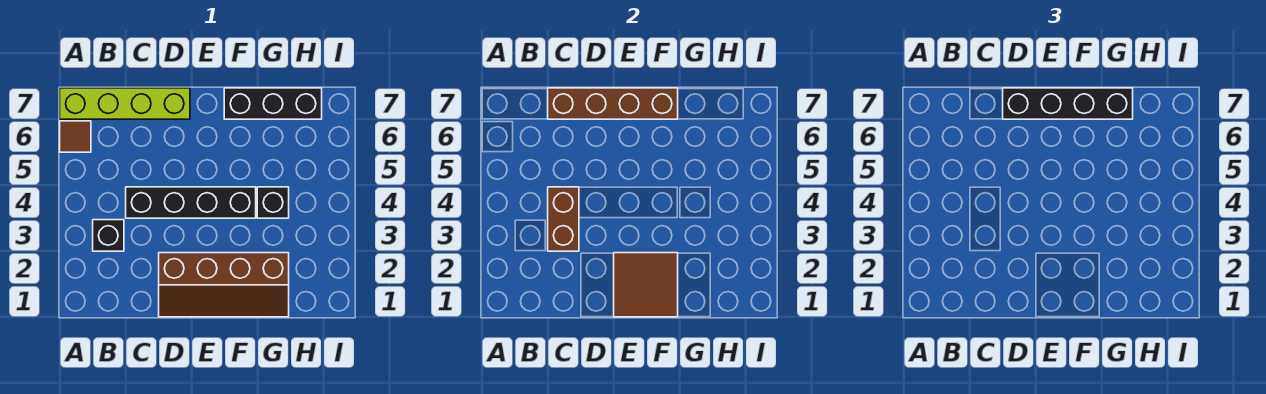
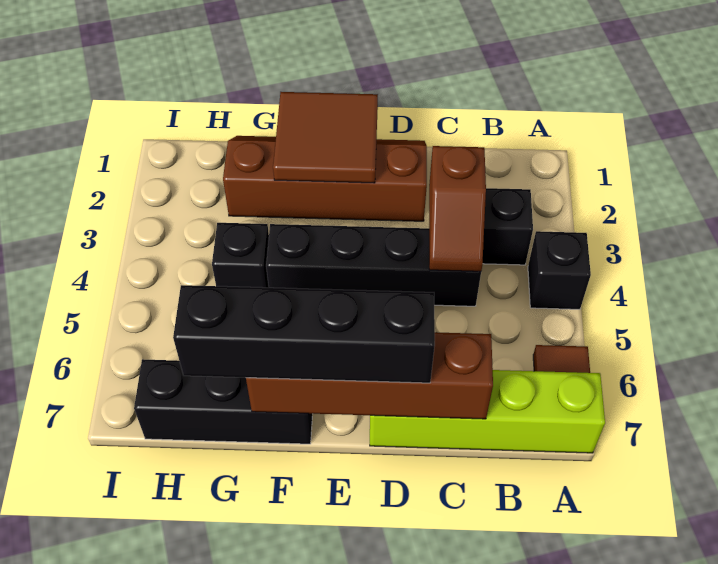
none -> black brick A4 level 1
brown brick C3:C4 level 2 -> brown slope C3:C4 level 2 top 3

